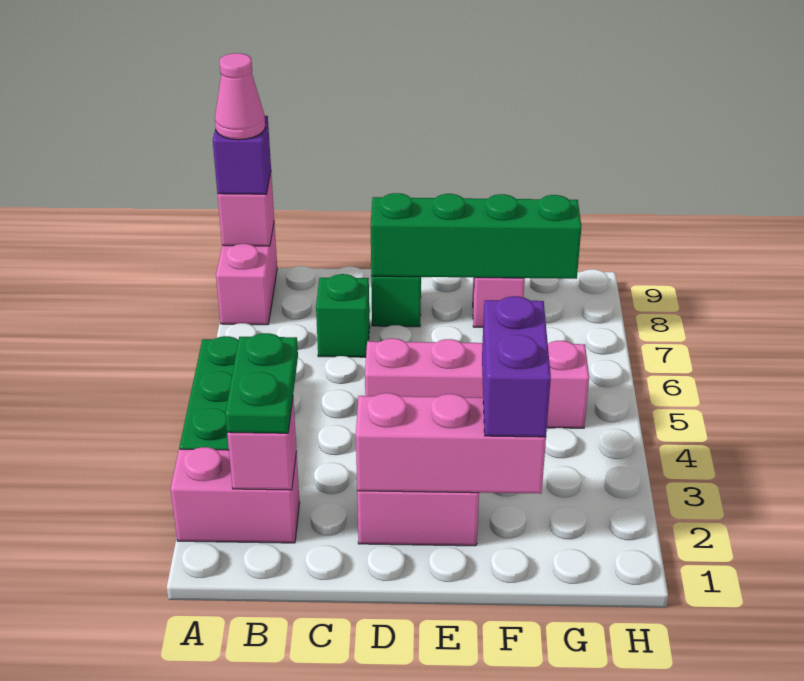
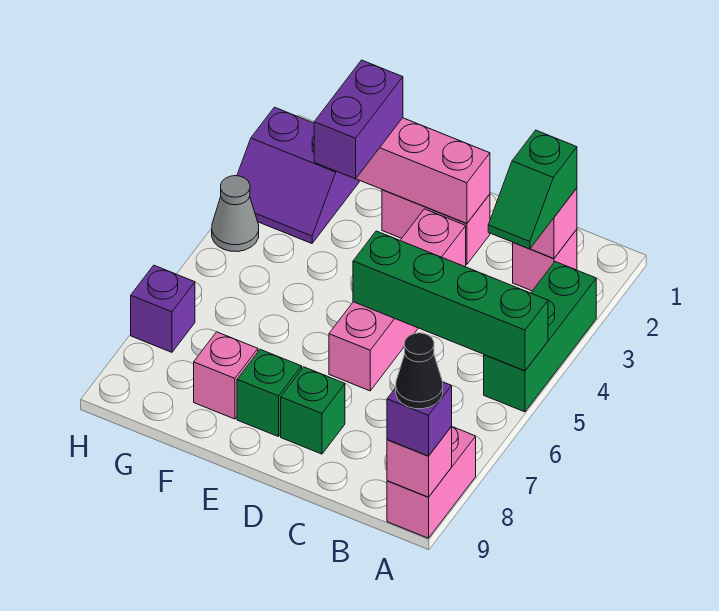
pink brick A2:B2 level 1 -> pink brick B2 level 1
pink cone A9 level 4 -> black cone A9 level 4
green plate B2:B3 level 3 -> green slope B2:B3 level 3 top 2
green brick C7 level 1 -> green brick E8 level 1
pink brick D5:G5 level 1 -> pink brick D3:D6 level 1
green brick D8:G8 level 2 -> green brick A5:D5 level 2
none -> purple slope G2:H3 level 1 top 2
none -> grey cone H4 level 1
none -> purple brick H7 level 1

